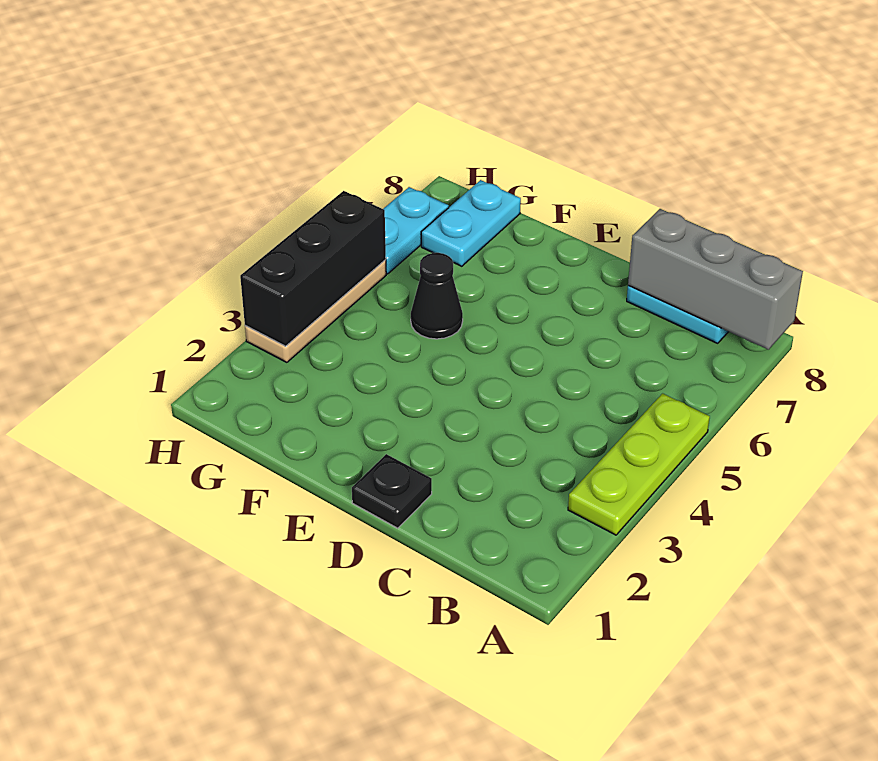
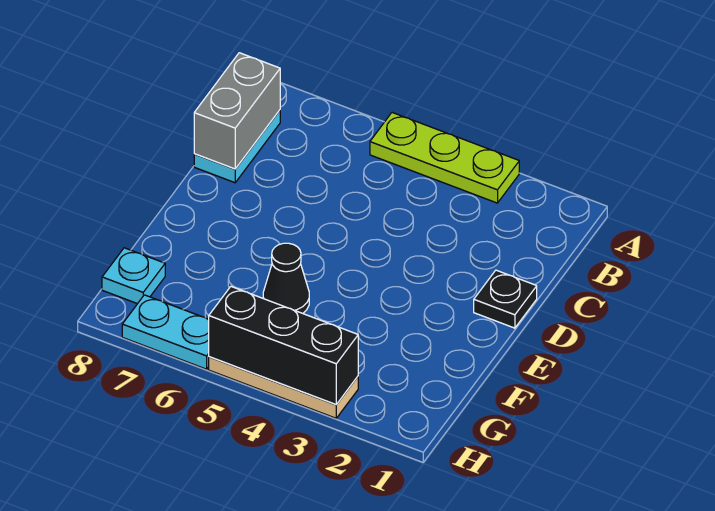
grey brick A8:C8 level 2 -> grey brick B8:C8 level 2
cyan plate G7:G8 level 1 -> cyan plate G8 level 1

